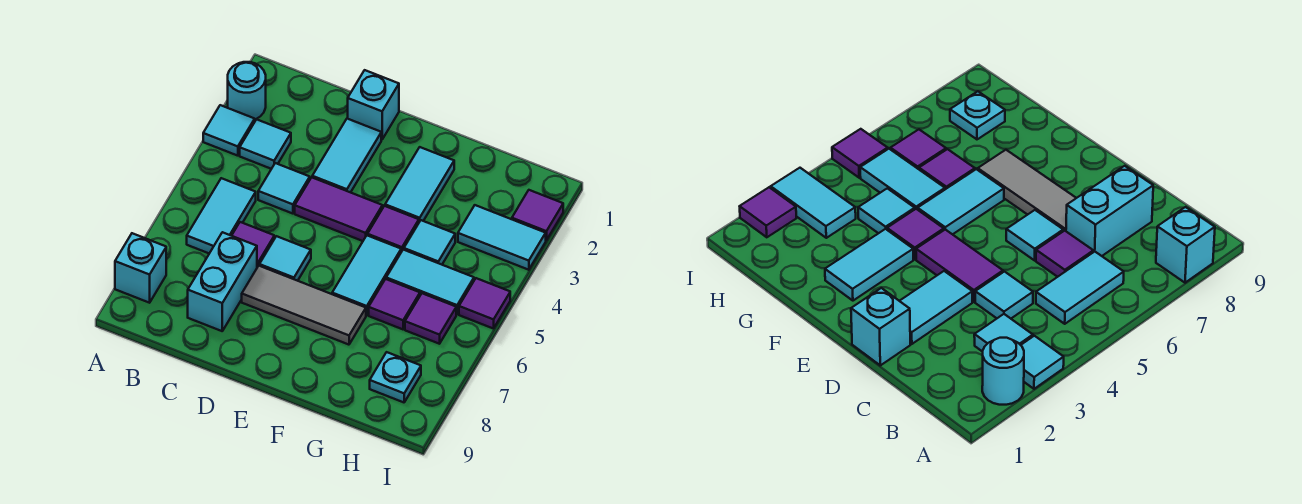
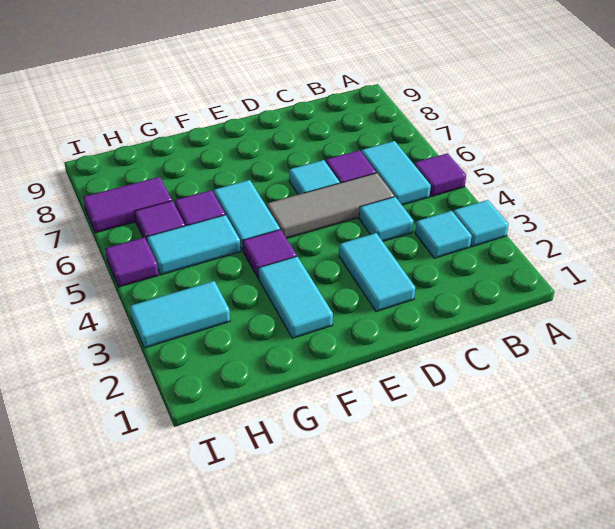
cyan round brick A2 level 1 -> none
cyan brick A8 level 1 -> none
cyan brick C7:C8 level 1 -> none
cyan brick D1 level 1 -> none
purple tile D4:E4 level 1 -> purple tile H7:I7 level 1
grey tile D7:F7 level 1 -> grey tile C5:E5 level 1
cyan tile G4 level 1 -> none
cyan plate H8 level 1 -> none
purple tile I2 level 1 -> purple tile A5 level 1

